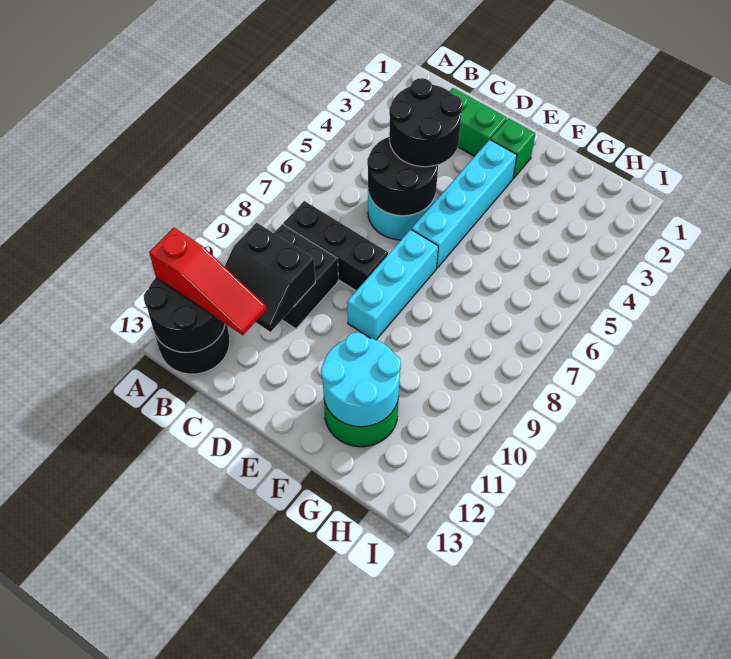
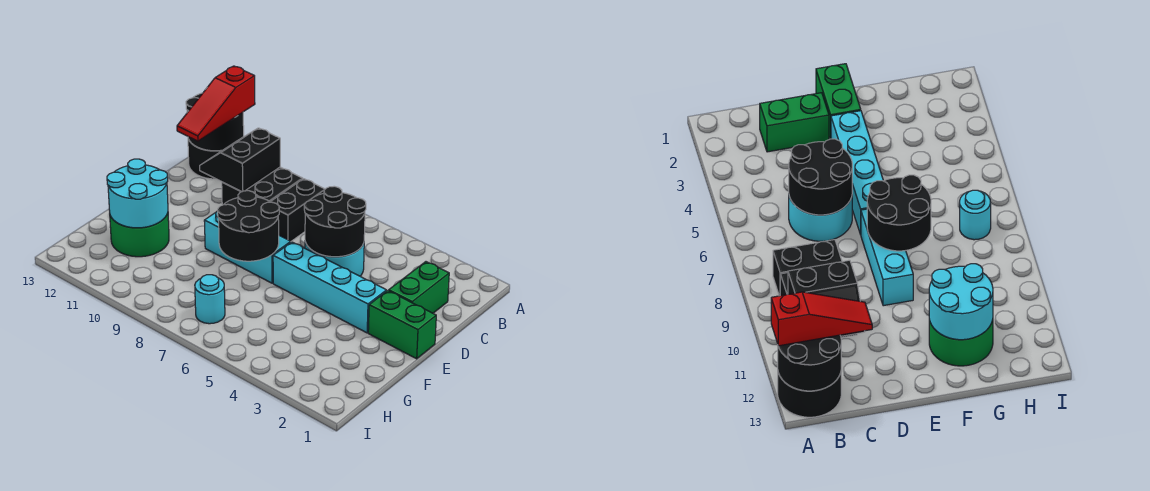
black brick B8:D8 level 1 -> black brick B8:C8 level 1
black round brick C4:D5 level 3 -> black round brick E7:F8 level 2
green brick E2 level 1 -> green brick E1:E2 level 1
none -> cyan round brick H7 level 1

